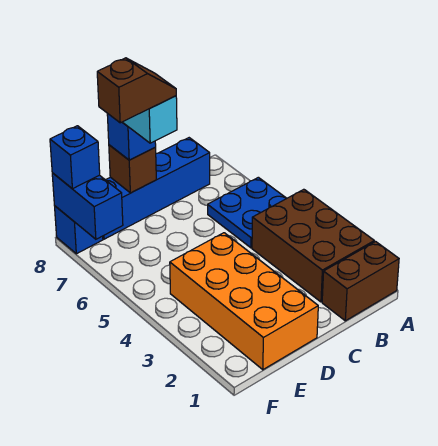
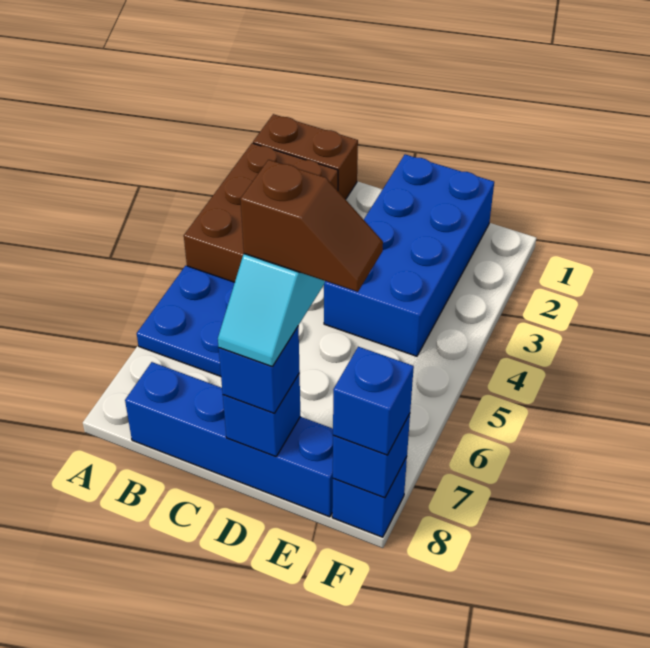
orange brick D1:E4 level 1 -> blue brick D1:E4 level 1
brown slope D7:E7 level 5 top E -> brown slope D7:E7 level 5 top D
brown brick D8 level 2 -> blue brick D8 level 2
blue brick F7:F8 level 2 -> blue brick F8 level 2

